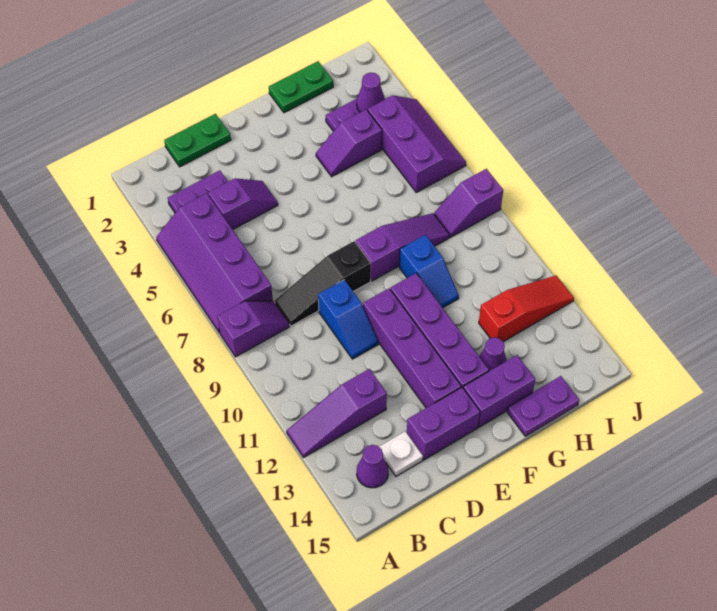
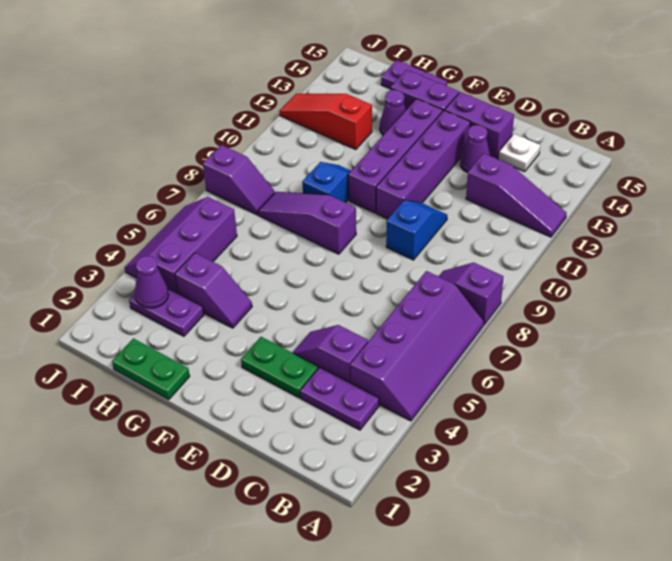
purple cone B14 level 1 -> purple cone D13 level 1
green plate C1:D1 level 1 -> green plate D3:E3 level 1
black slope C8:E8 level 1 top E -> none

